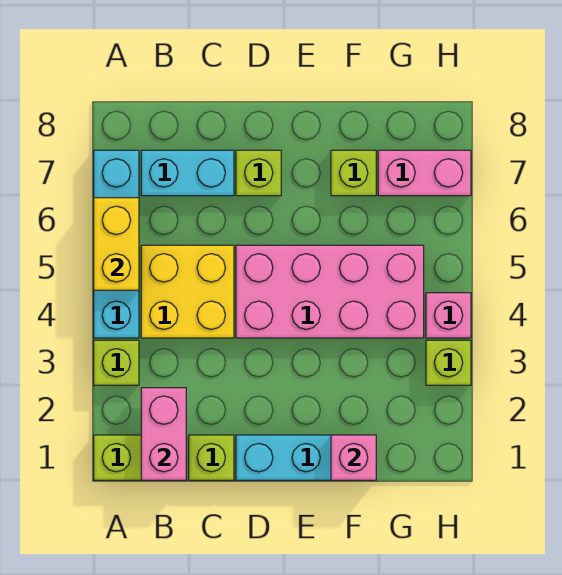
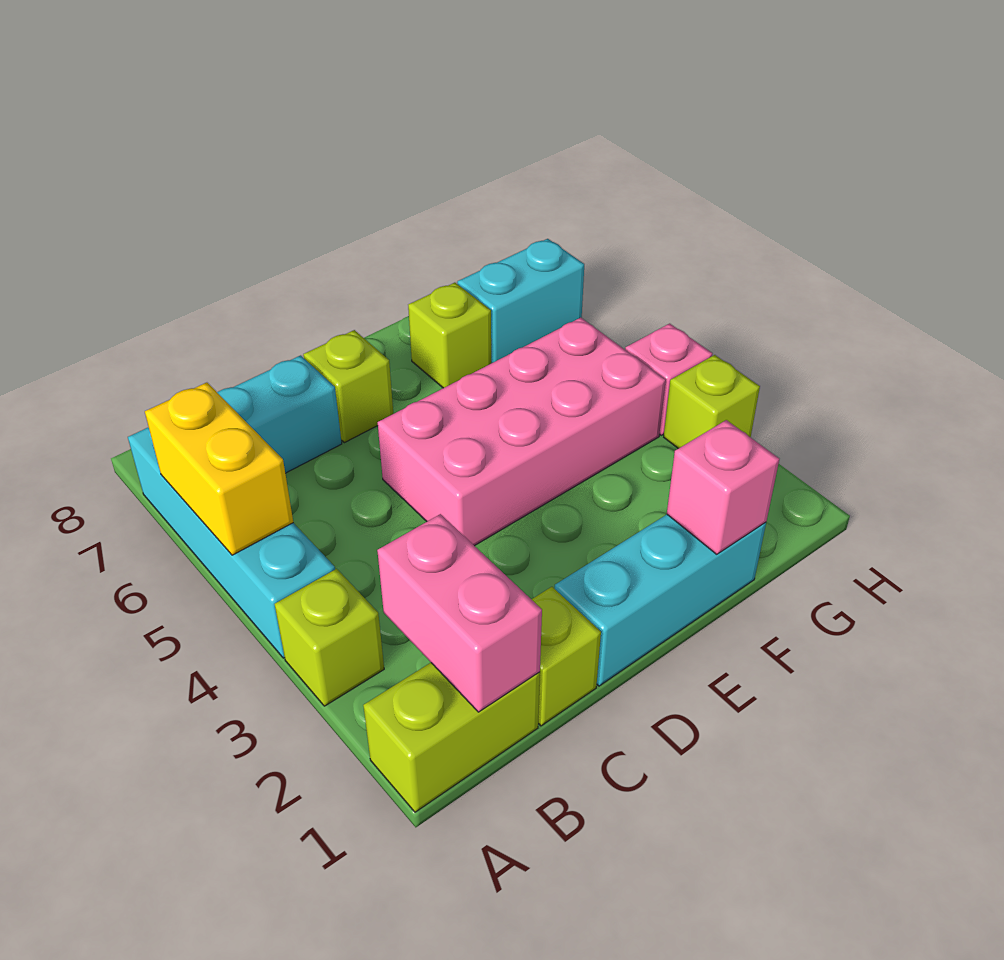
yellow brick B4:C5 level 1 -> none
pink brick G7:H7 level 1 -> cyan brick G7:H7 level 1

